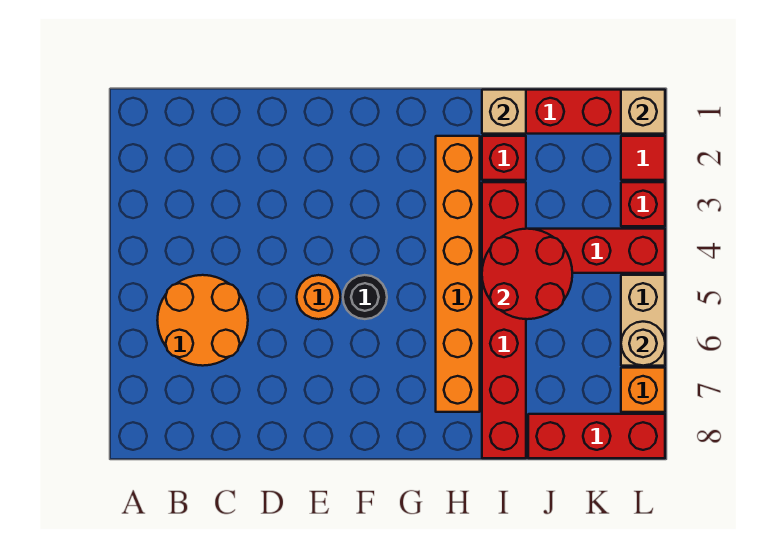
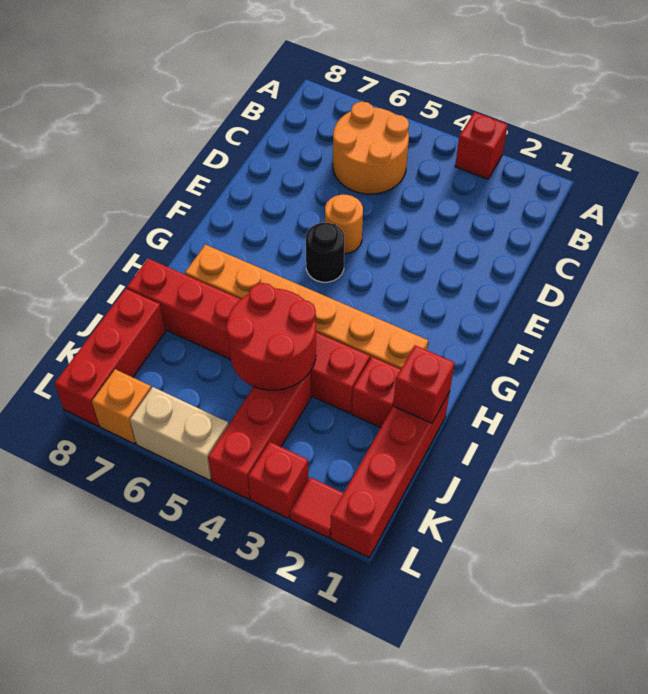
none -> red brick A3 level 1
tan brick I1 level 2 -> red brick I1 level 2
tan brick L1 level 2 -> none
tan round brick L6 level 2 -> none

